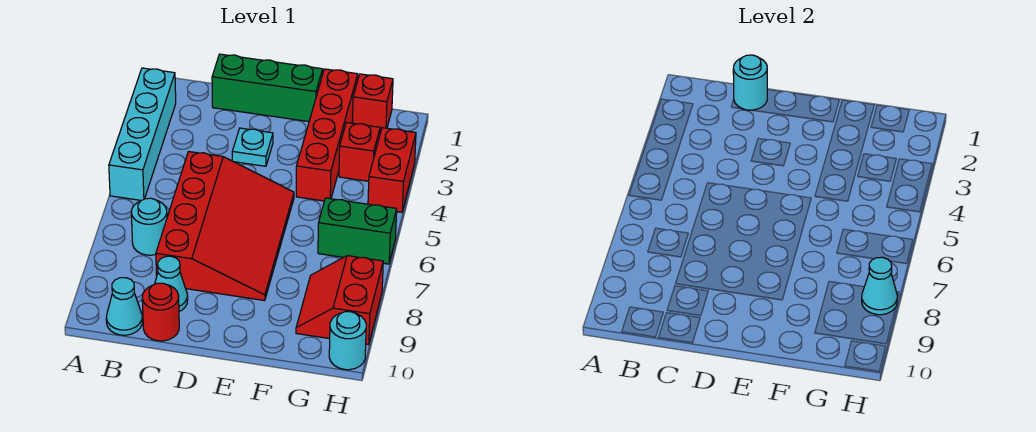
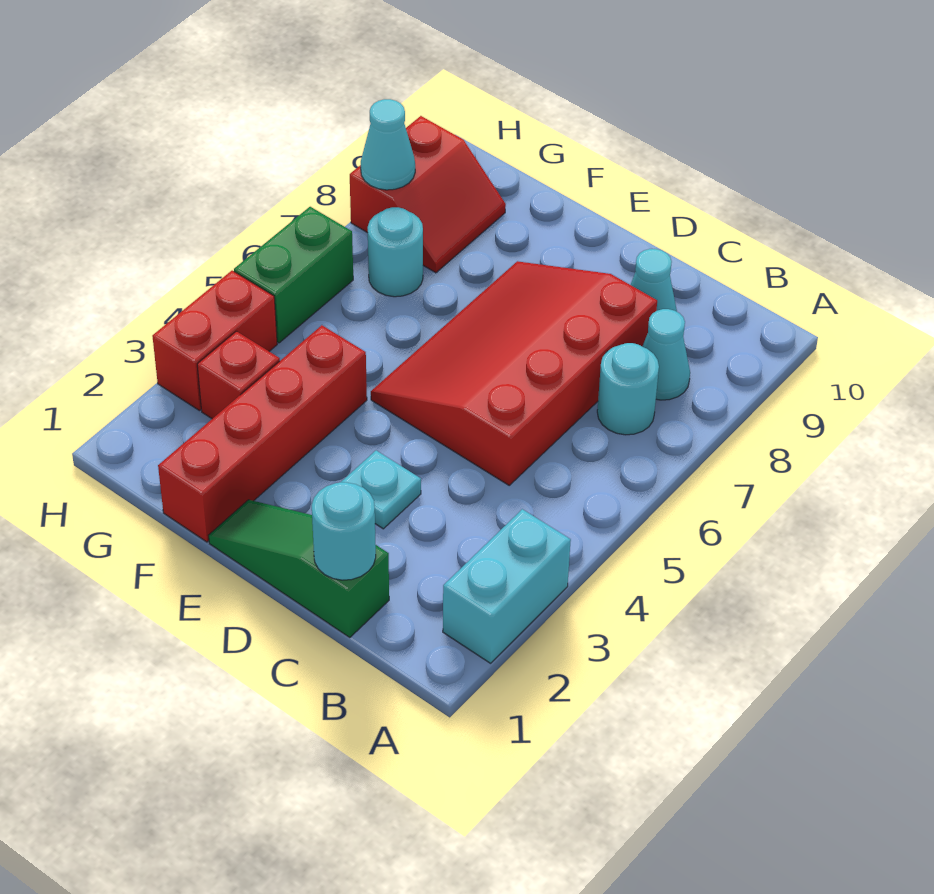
cyan brick A2:A5 level 1 -> cyan brick A2:A3 level 1
cyan cone B10 level 1 -> cyan cone B8 level 1
green brick C1:E1 level 1 -> green slope C1:E1 level 1 top C
red round brick C10 level 1 -> none
red brick G1 level 1 -> none
green brick G6:H6 level 1 -> green brick H5:H6 level 1
cyan round brick H10 level 1 -> cyan round brick G7 level 1

